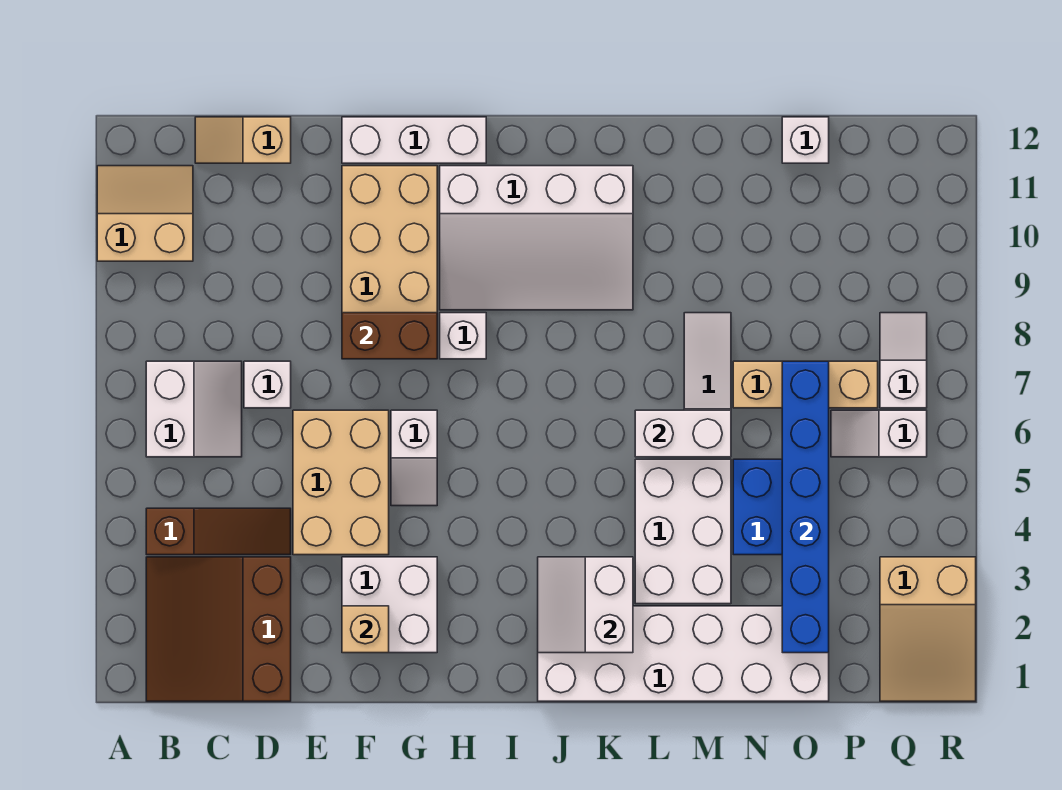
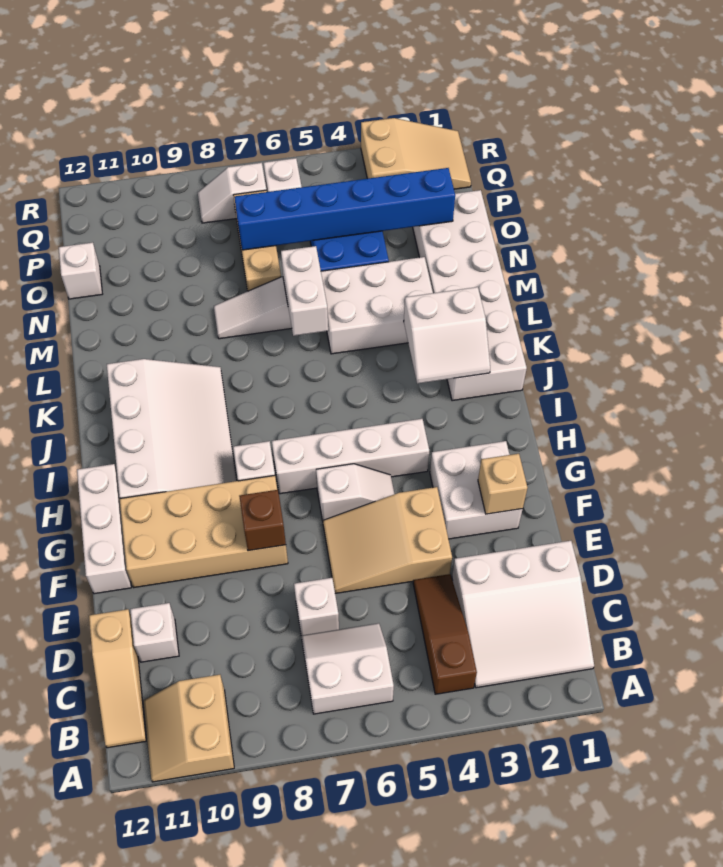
brown slope B1:D3 level 1 top D -> white slope B1:D3 level 1 top D
tan slope C12:D12 level 1 top D -> tan slope B12:D12 level 1 top D
none -> white brick D11 level 1
tan brick E4:F6 level 1 -> tan slope E4:F6 level 1 top 4
brown brick F8:G8 level 2 -> brown brick F8 level 2
none -> white brick H4:H7 level 1

